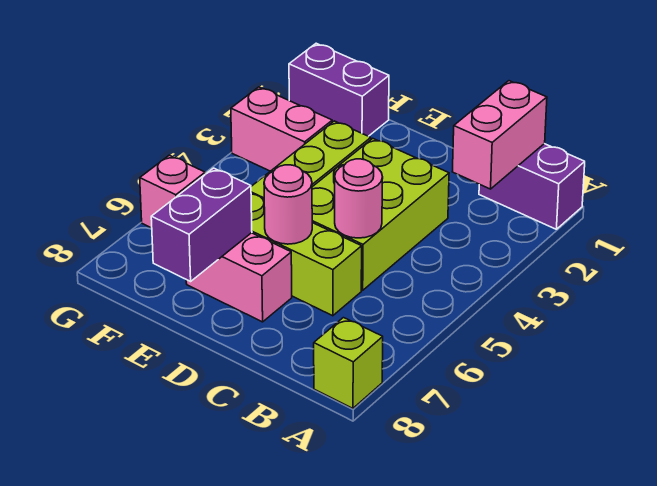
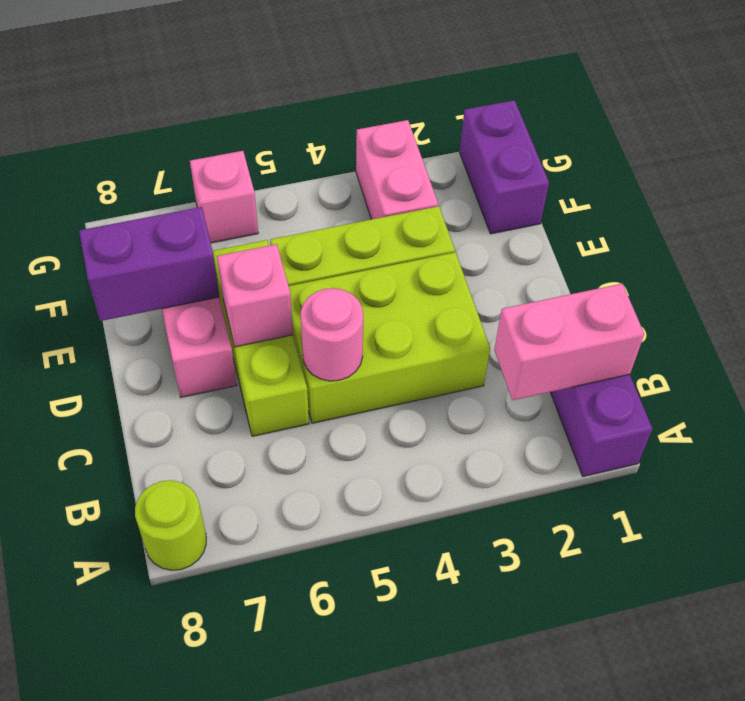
lime brick A8 level 1 -> lime round brick A8 level 1
pink round brick D6 level 2 -> pink brick D6 level 2

